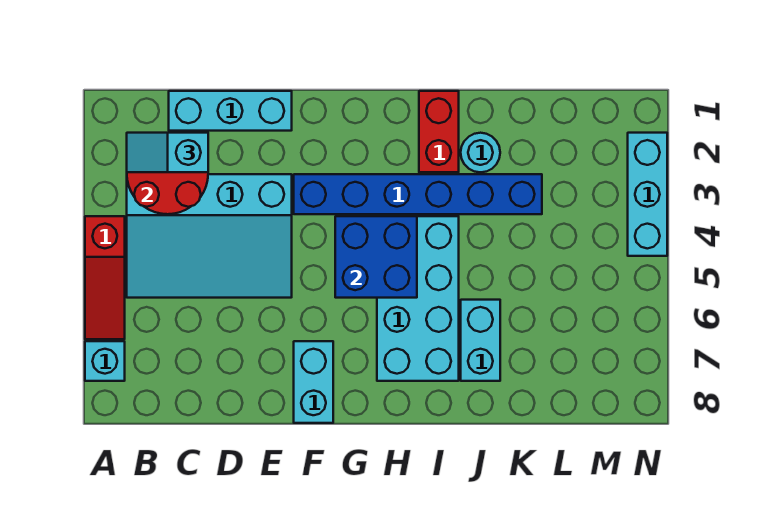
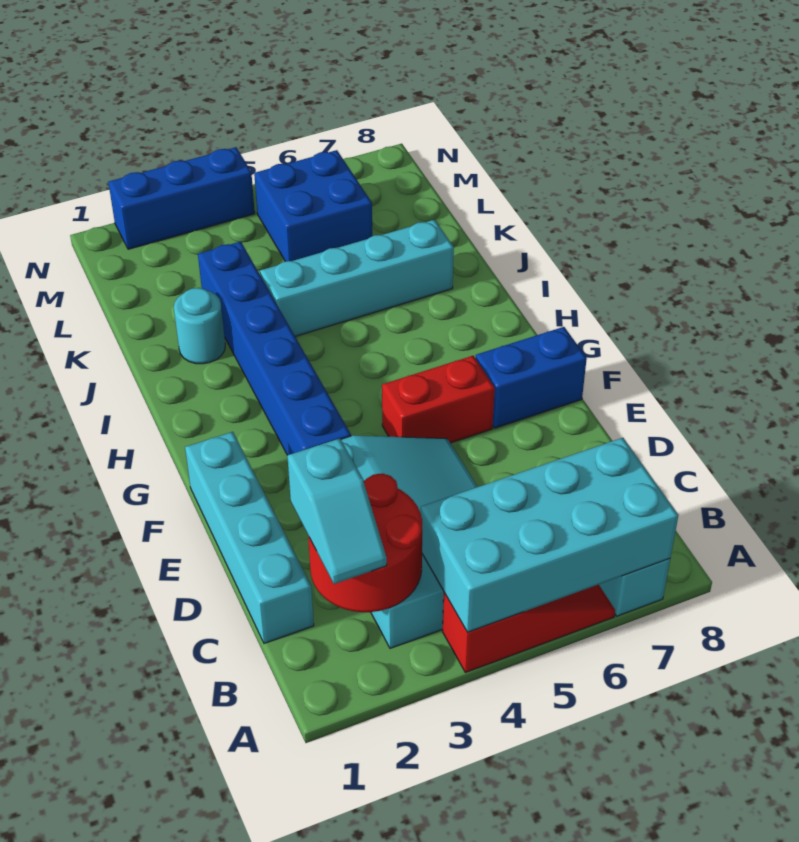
cyan brick C1:E1 level 1 -> cyan brick C1:F1 level 1
cyan brick F7:F8 level 1 -> blue brick F7:F8 level 1
blue brick G4:H5 level 2 -> blue brick L5:M6 level 1
cyan brick H4:I7 level 1 -> cyan brick A4:B7 level 2
red brick I1:I2 level 1 -> red brick F5:F6 level 1
cyan brick J6:J7 level 1 -> cyan brick J4:J7 level 1
cyan brick N2:N4 level 1 -> blue brick N2:N4 level 1

